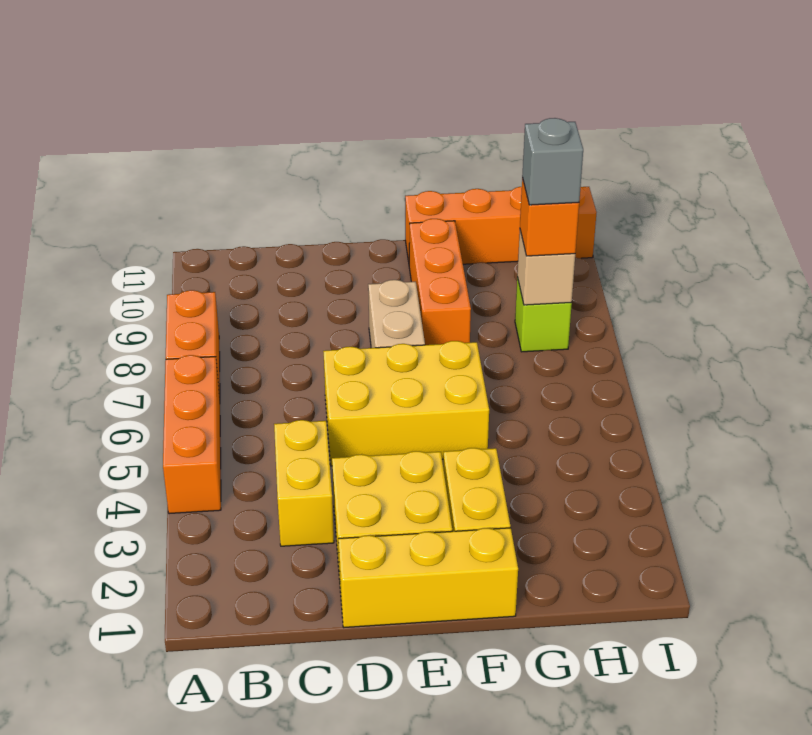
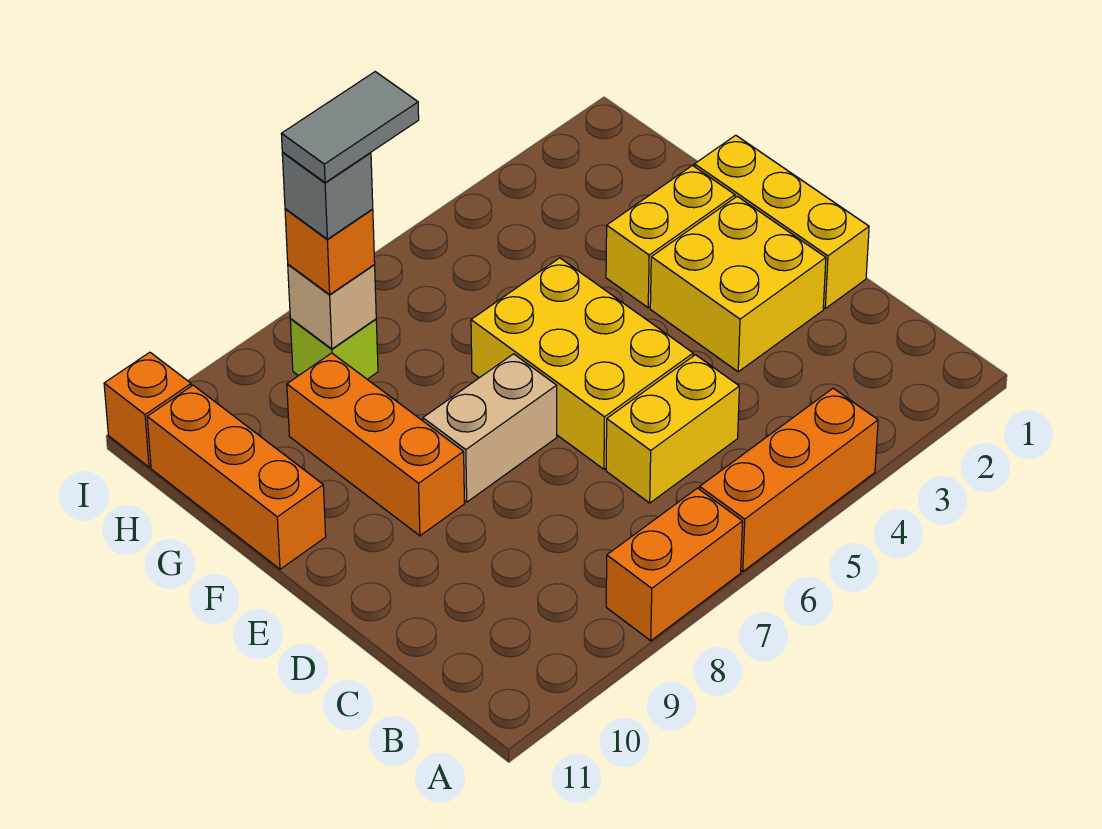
yellow brick C3:C4 level 1 -> yellow brick C5:C6 level 1
orange brick F8:F10 level 1 -> orange brick E9:G9 level 1
none -> grey tile H7:H8 level 5

